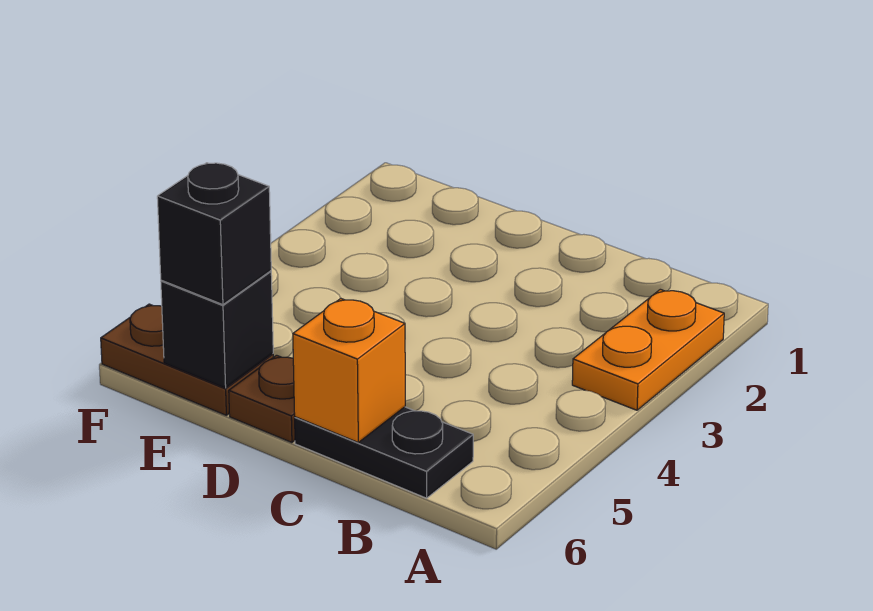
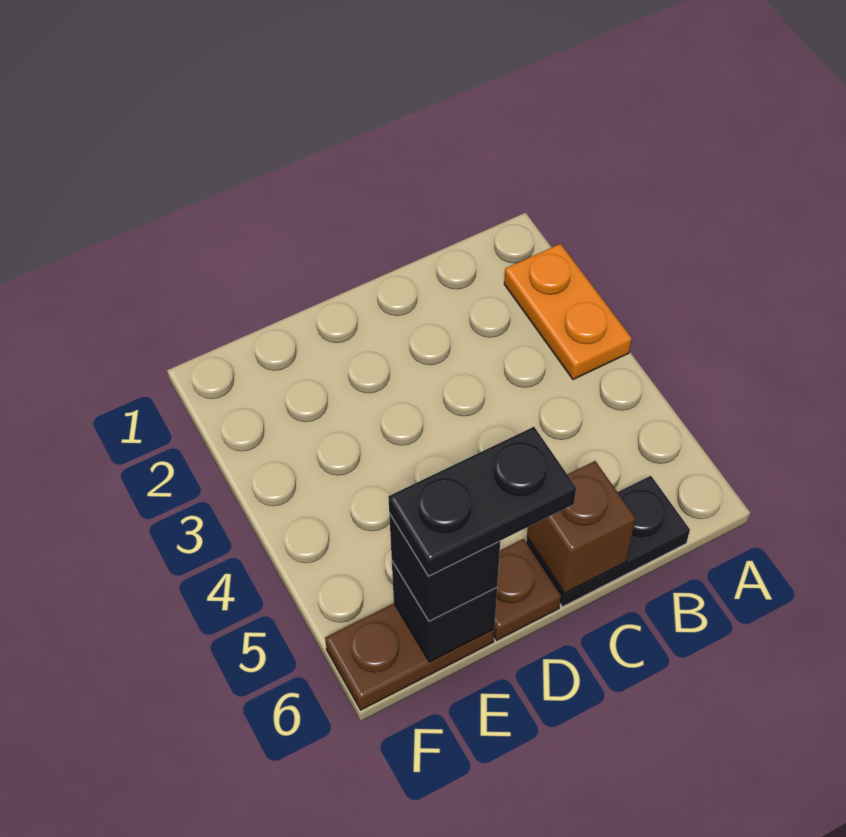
orange brick C6 level 2 -> brown brick C6 level 2
none -> black plate D6:E6 level 4

